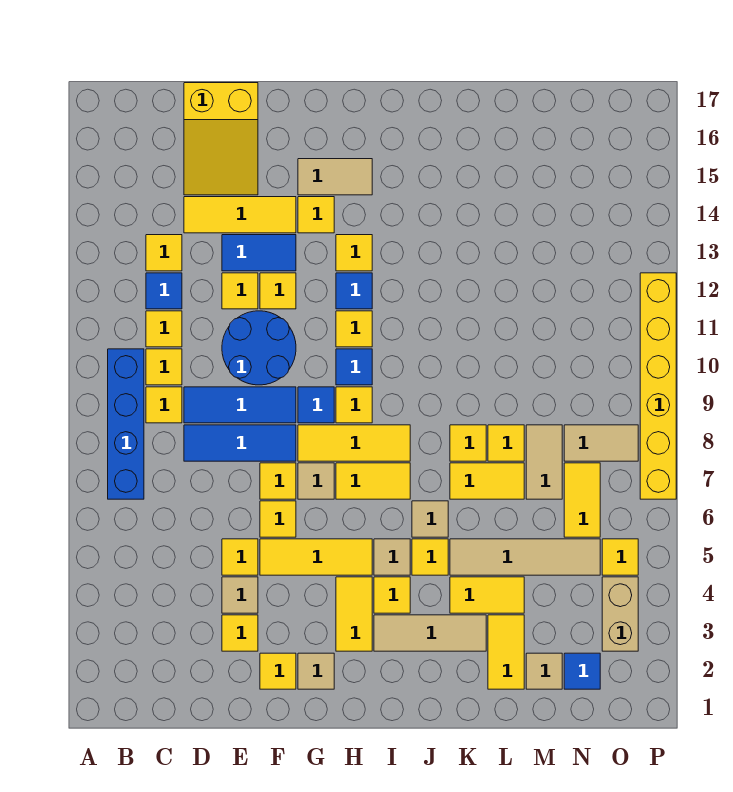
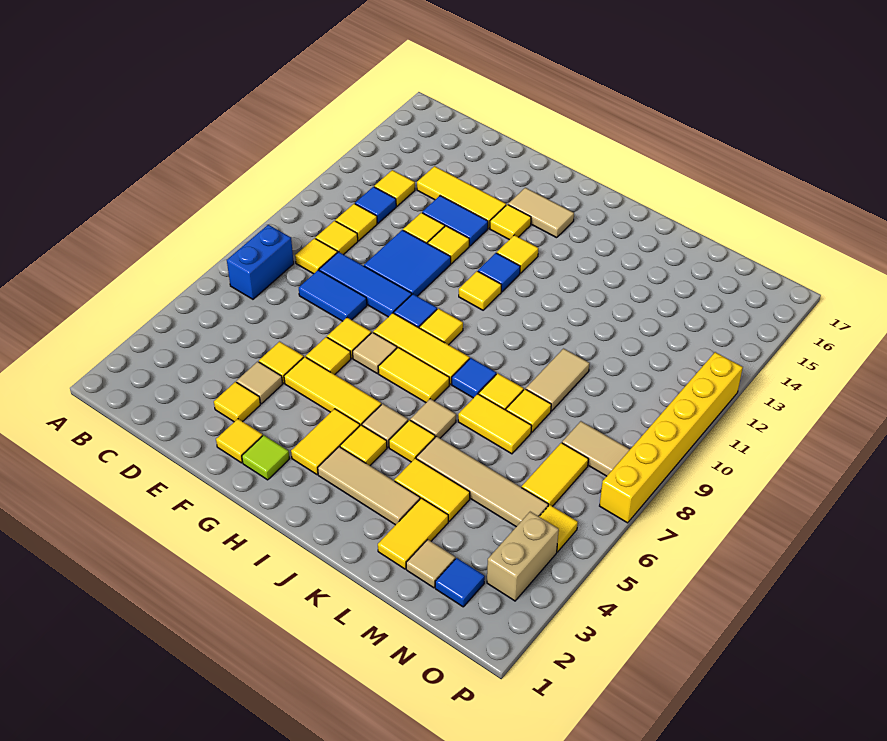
blue brick B7:B10 level 1 -> blue brick B7:B8 level 1
blue tile D8:F8 level 1 -> blue tile D8:E8 level 1
yellow slope D15:E17 level 1 top 17 -> none
blue round brick E10:F11 level 1 -> blue tile E10:F11 level 1
tan tile G2 level 1 -> lime tile G2 level 1
blue tile H10 level 1 -> blue tile J8 level 1
tan tile M7:M8 level 1 -> tan tile L9:L10 level 1

